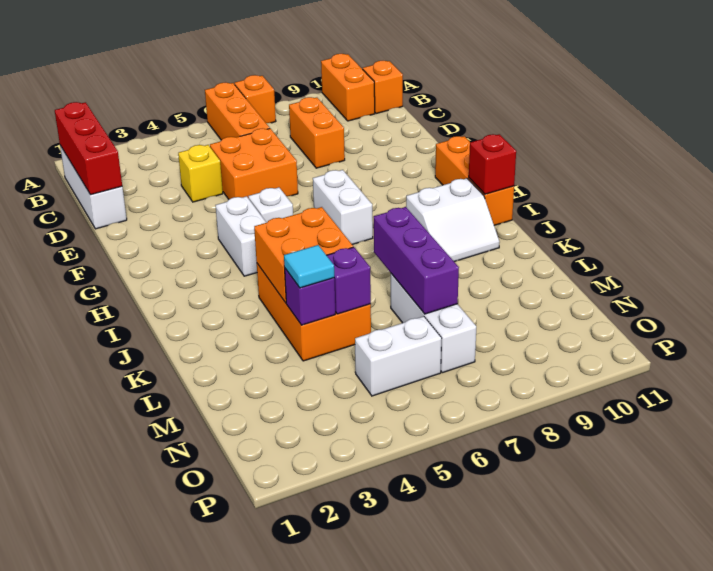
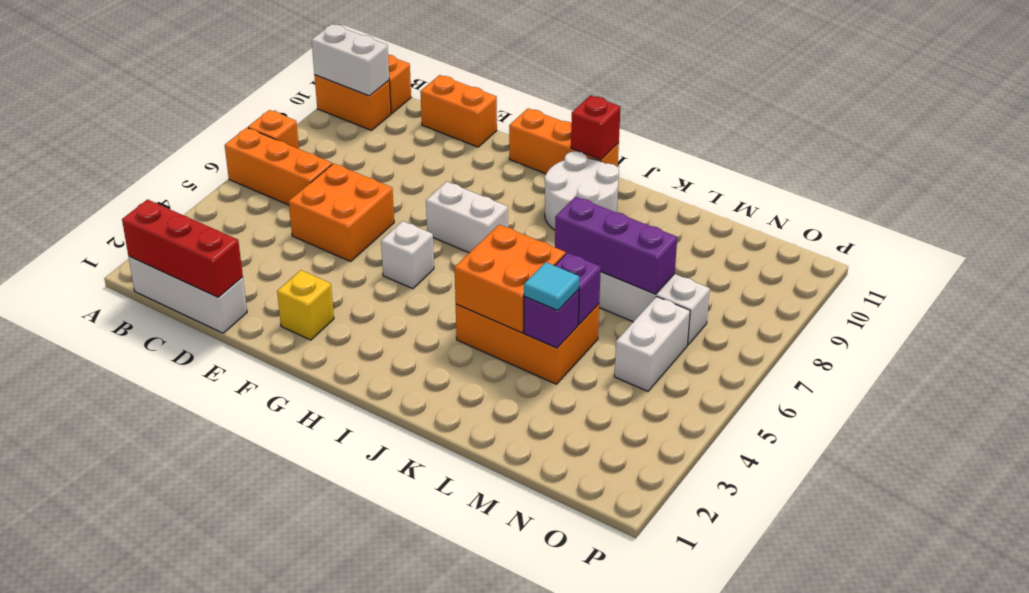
orange brick C8:D8 level 1 -> orange brick D11:E11 level 1
yellow brick D4 level 1 -> yellow brick F2 level 1
white brick G4:H4 level 1 -> white brick A10:B10 level 2
white slope I9:J10 level 1 top I -> white round brick I9:J10 level 1

